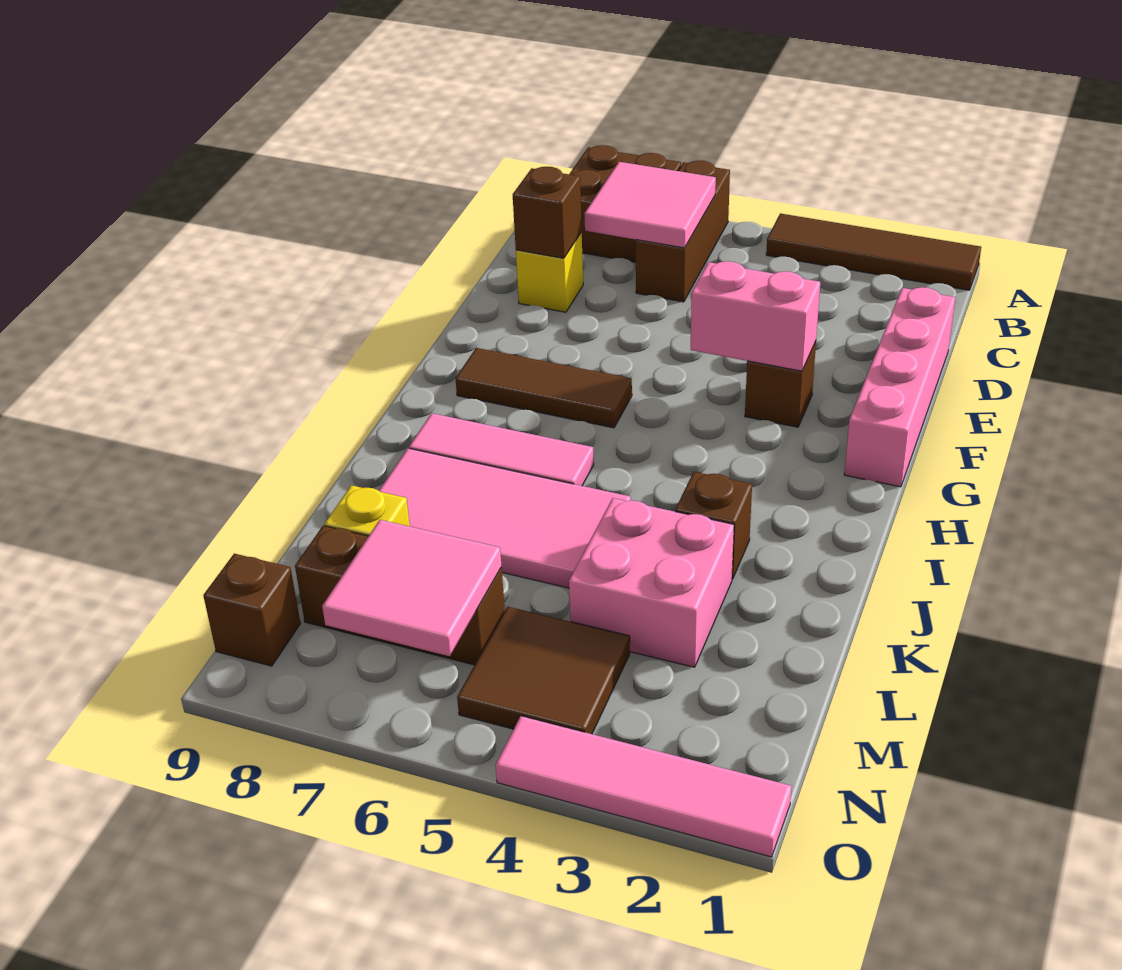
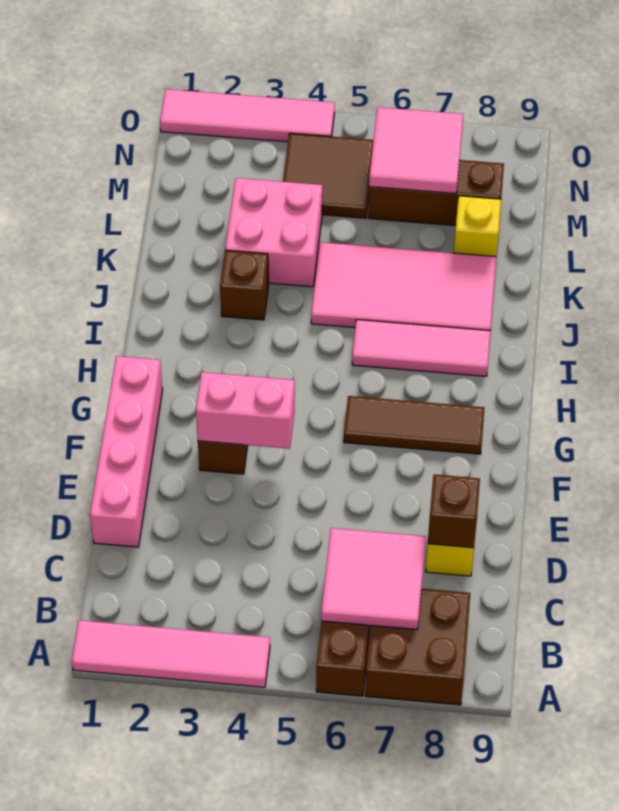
brown tile A1:A4 level 1 -> pink tile A1:A4 level 1
brown brick N9 level 1 -> none

